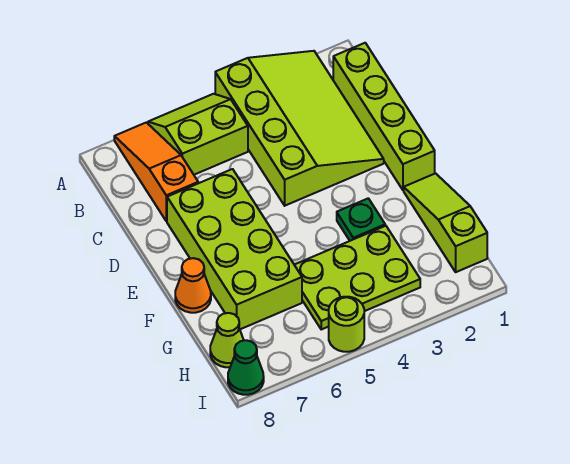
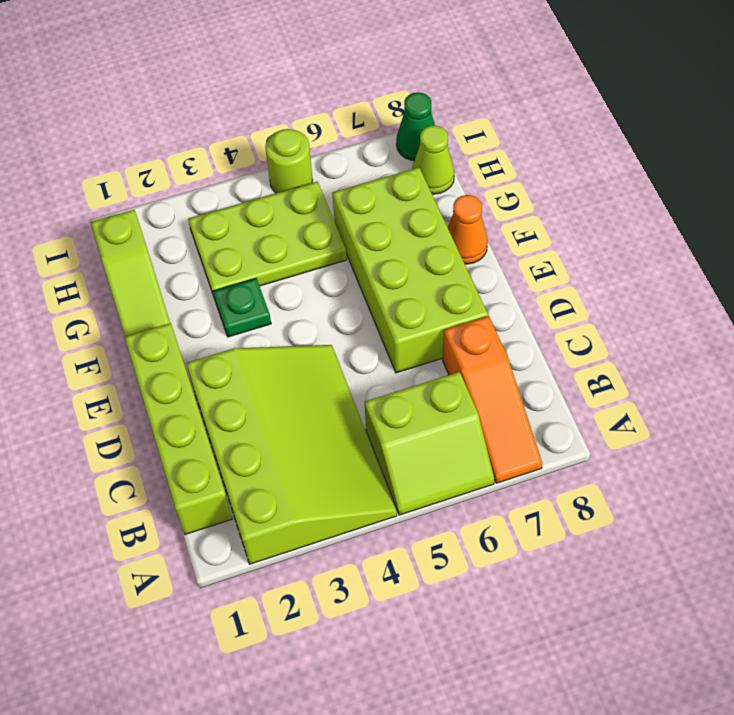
lime slope A2:D4 level 1 top 4 -> lime slope A2:D4 level 1 top 2

